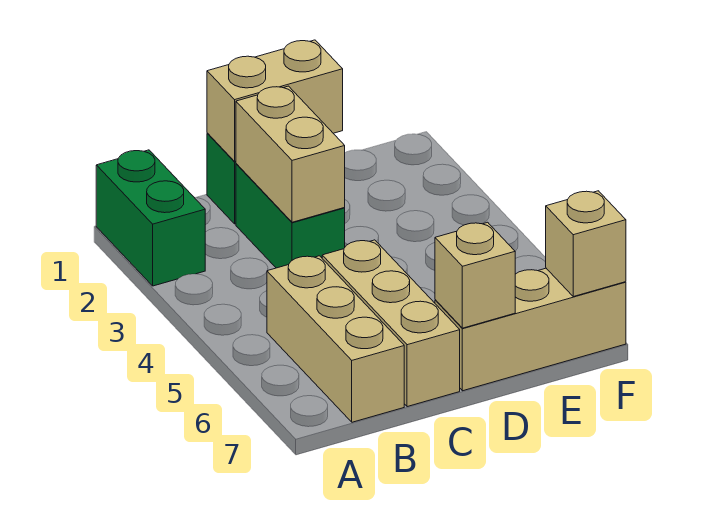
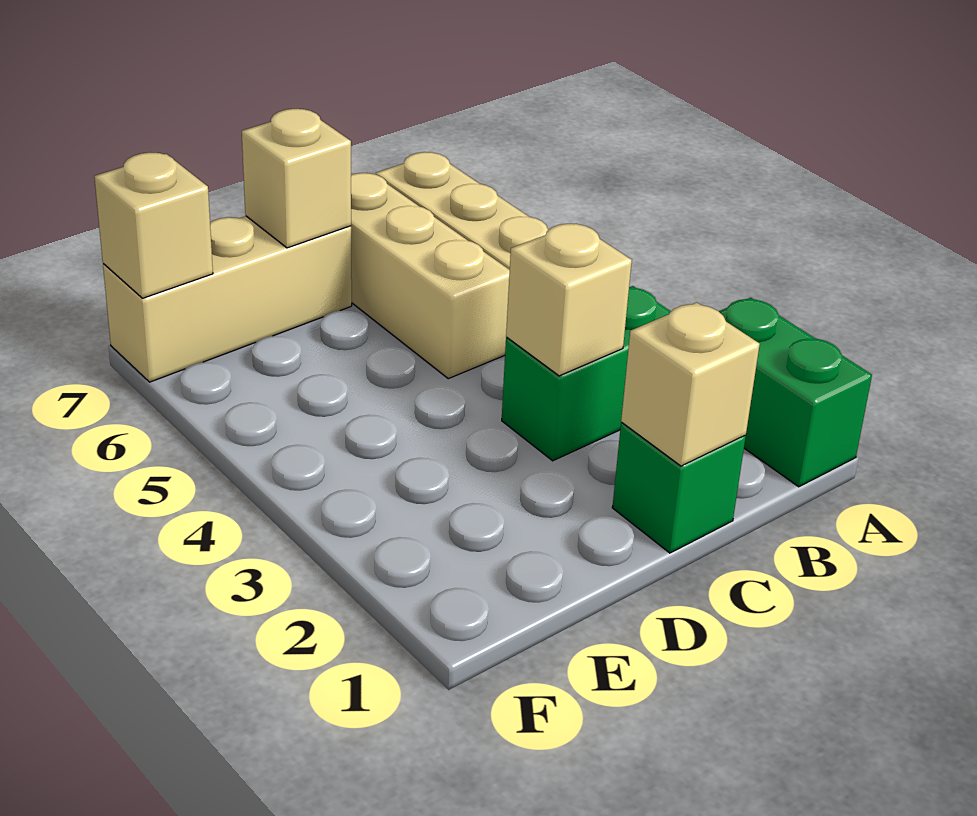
tan brick C1:D1 level 2 -> tan brick C1 level 2
green brick C2:C3 level 1 -> green brick B3:C3 level 1
tan brick C2:C3 level 2 -> tan brick C3 level 2

